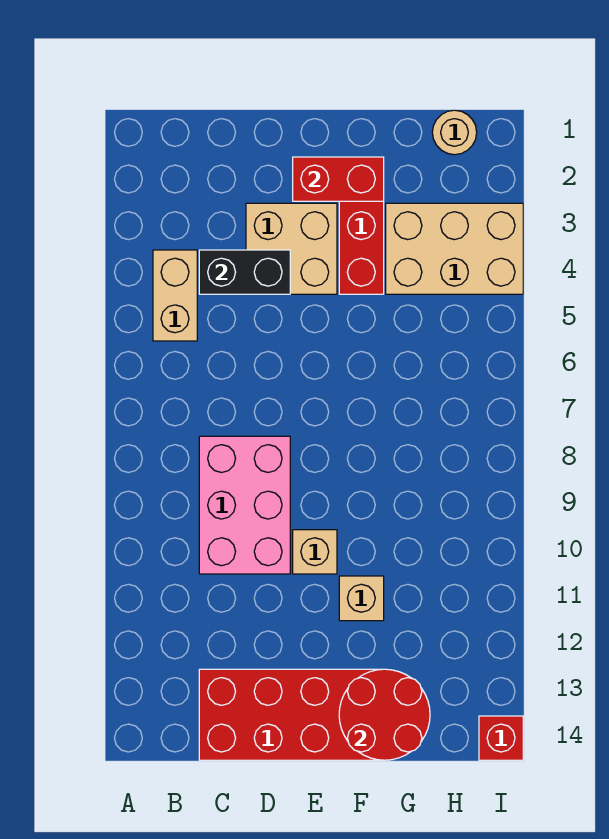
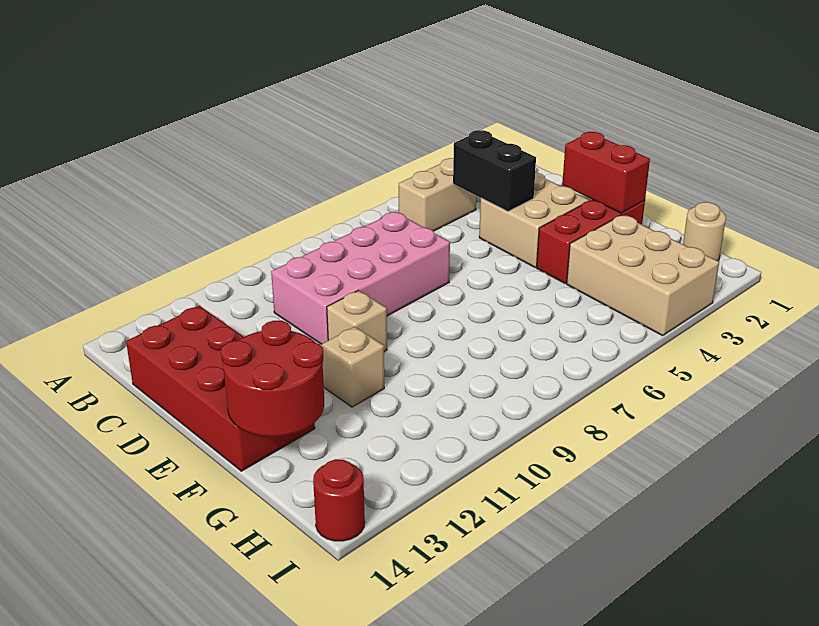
pink brick C8:D10 level 1 -> pink brick C7:D10 level 1
red brick I14 level 1 -> red round brick I14 level 1

